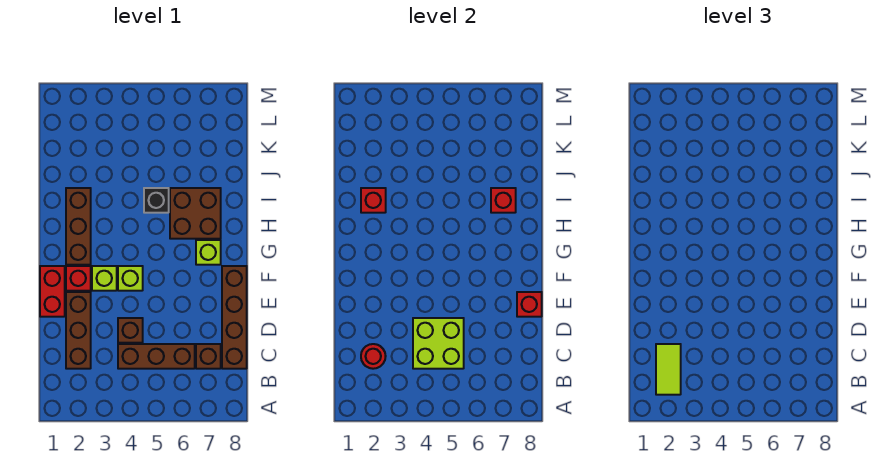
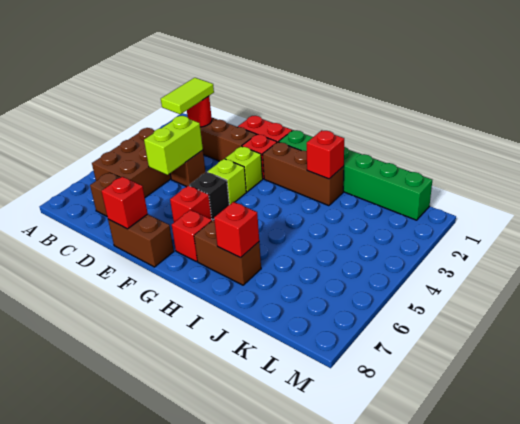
lime tile B2:C2 level 3 -> lime tile C2:C3 level 3
brown brick C4:C6 level 1 -> brown brick B4:C6 level 1
lime brick C4:D5 level 2 -> lime brick D4:D5 level 2
brown brick C8:F8 level 1 -> brown brick E8:F8 level 1
none -> red brick F6 level 1
none -> green brick G1:L1 level 1
lime brick G7 level 1 -> red brick G7 level 1
brown brick H6:I7 level 1 -> brown brick H7:I7 level 1
black brick I5 level 1 -> black brick F5 level 1

